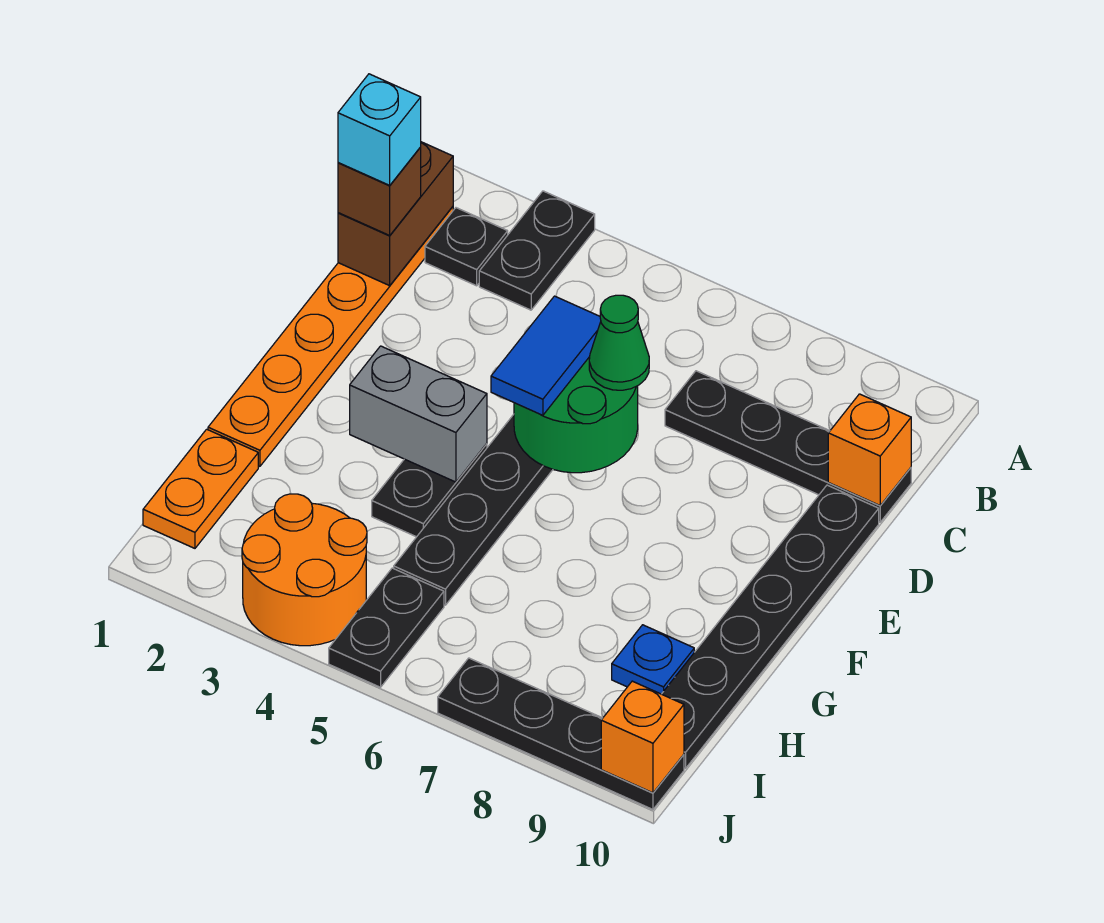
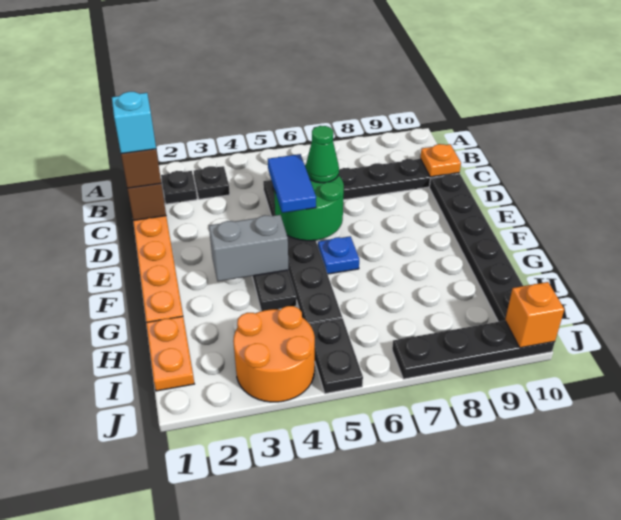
black plate A3:B3 level 1 -> black plate B3 level 1
orange brick C10 level 2 -> orange plate C10 level 2
blue plate H9 level 1 -> blue plate F6 level 1

